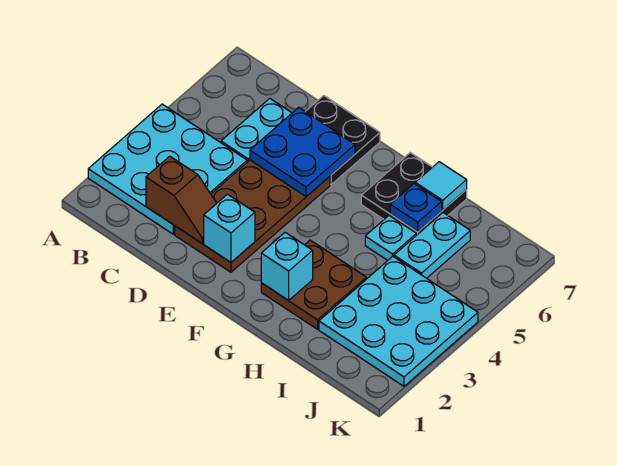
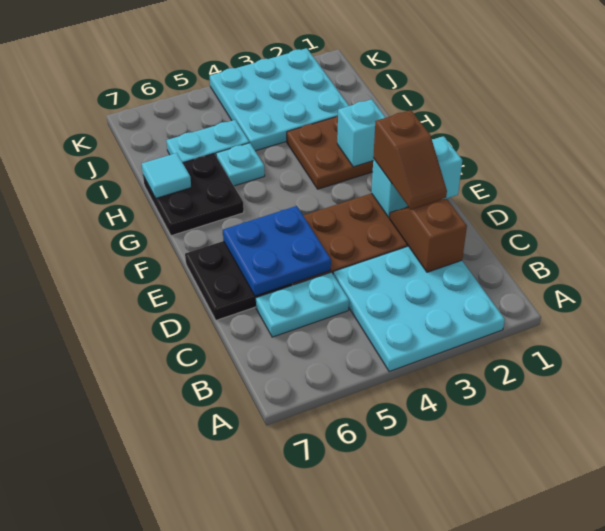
none -> brown slope D2:E2 level 3 top E
cyan brick E2 level 2 -> cyan brick E1:E2 level 2
blue plate H6 level 2 -> none

